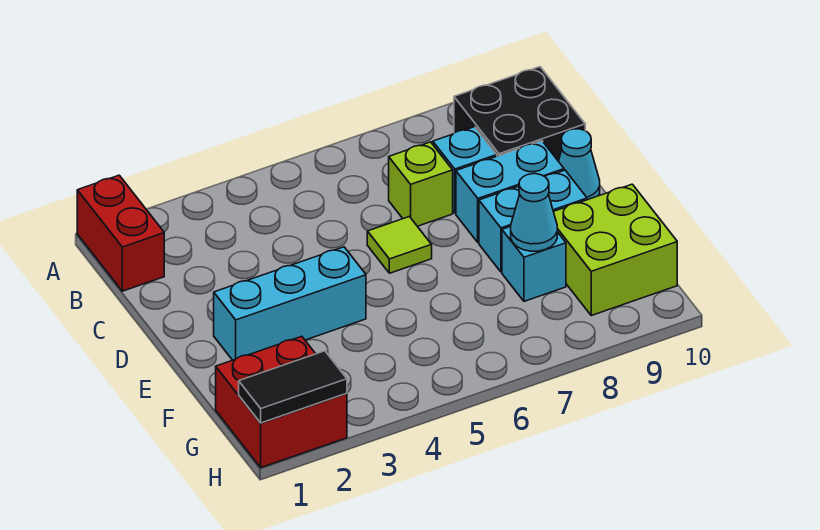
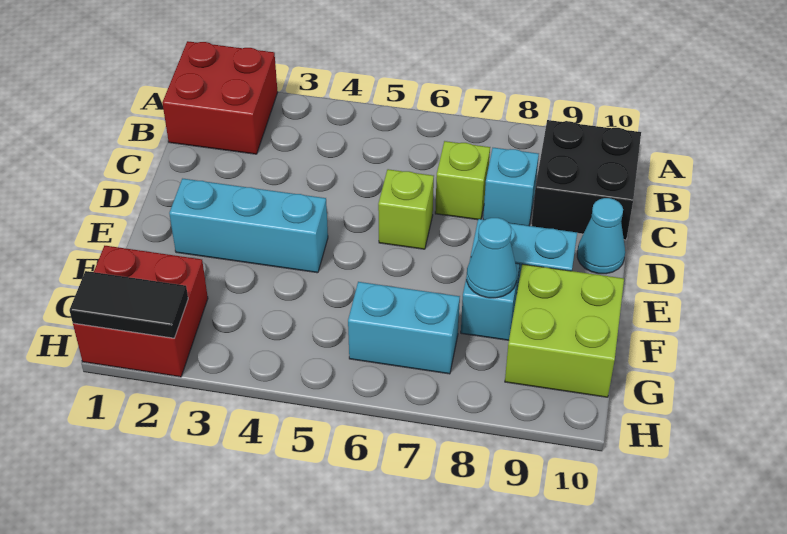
red brick A1:B1 level 1 -> red brick A1:B2 level 1
lime tile D6 level 1 -> lime brick D6 level 1
cyan brick D8:D9 level 1 -> cyan brick G6:G7 level 1

